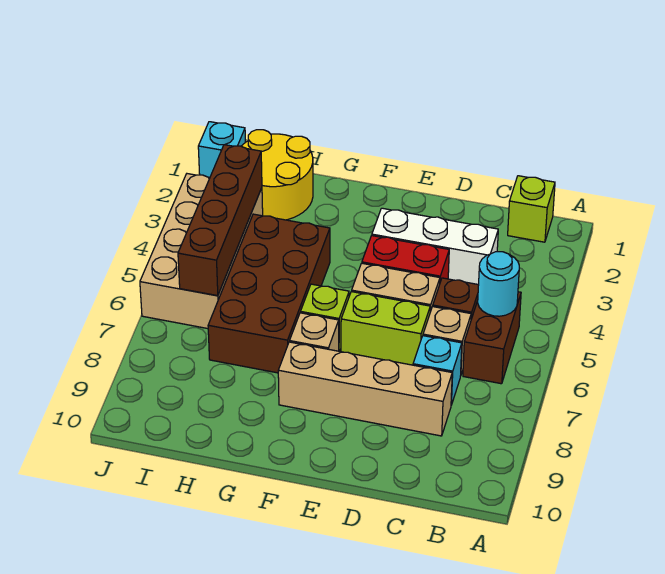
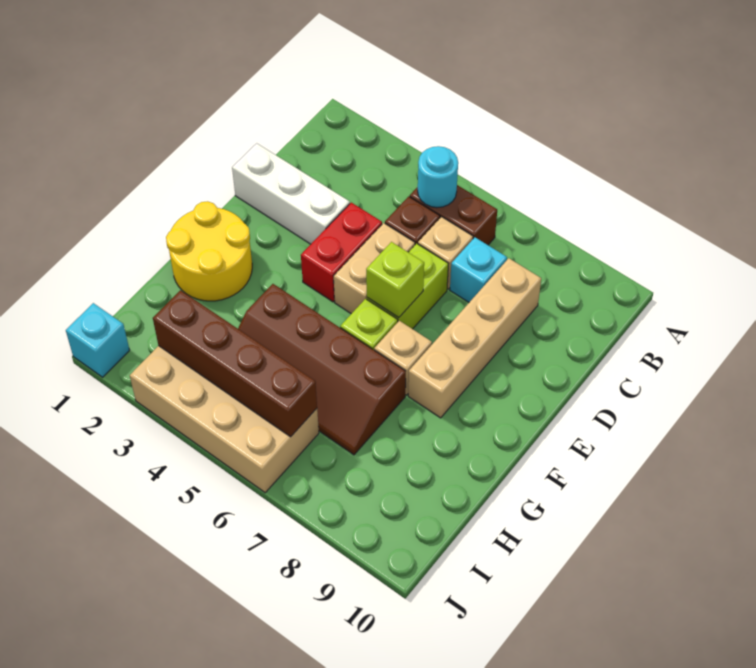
lime brick B1 level 1 -> lime brick E6 level 2
white brick C3:E3 level 1 -> white brick D1:D3 level 1
brown brick G4:H7 level 1 -> brown slope G4:H7 level 1 top G
yellow round brick H1:I2 level 1 -> yellow round brick F1:G2 level 1

